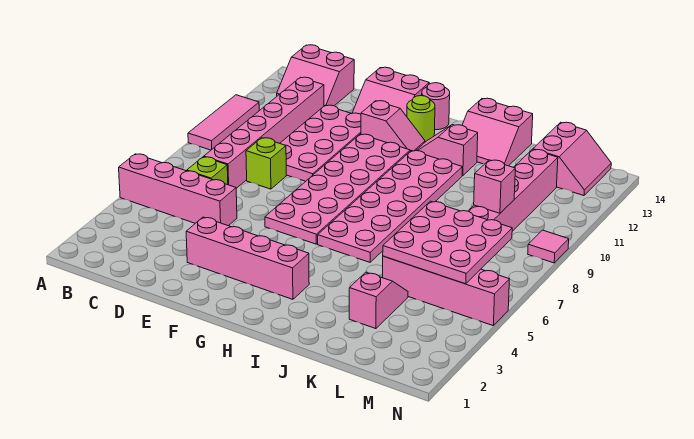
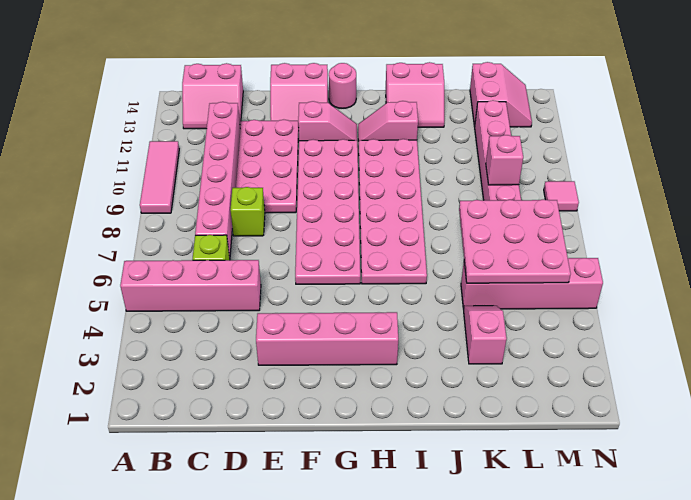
lime round brick G13 level 1 -> none

